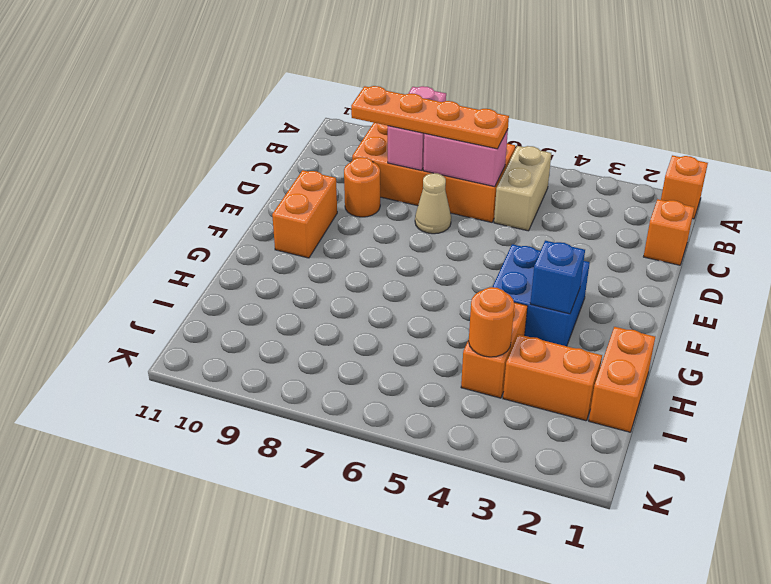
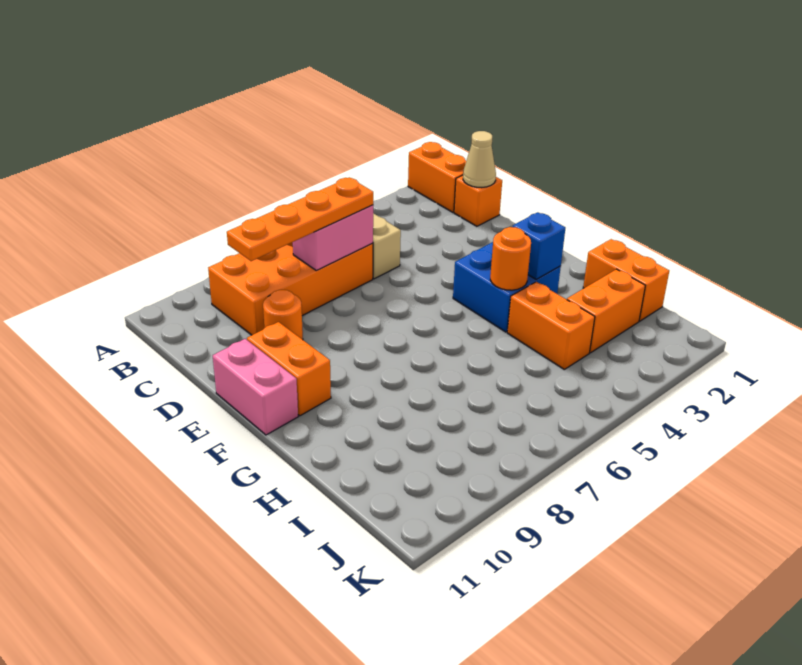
orange brick A1 level 1 -> orange brick A1:B1 level 1
pink brick B8:C8 level 2 -> pink brick E11:F11 level 1
tan cone D7 level 1 -> tan cone C1 level 2
orange round brick I4 level 2 -> orange round brick G4 level 2

